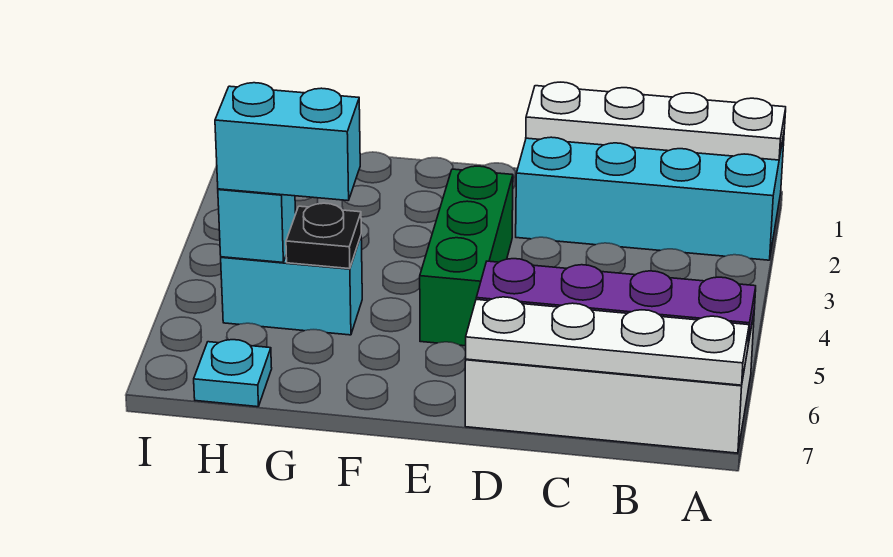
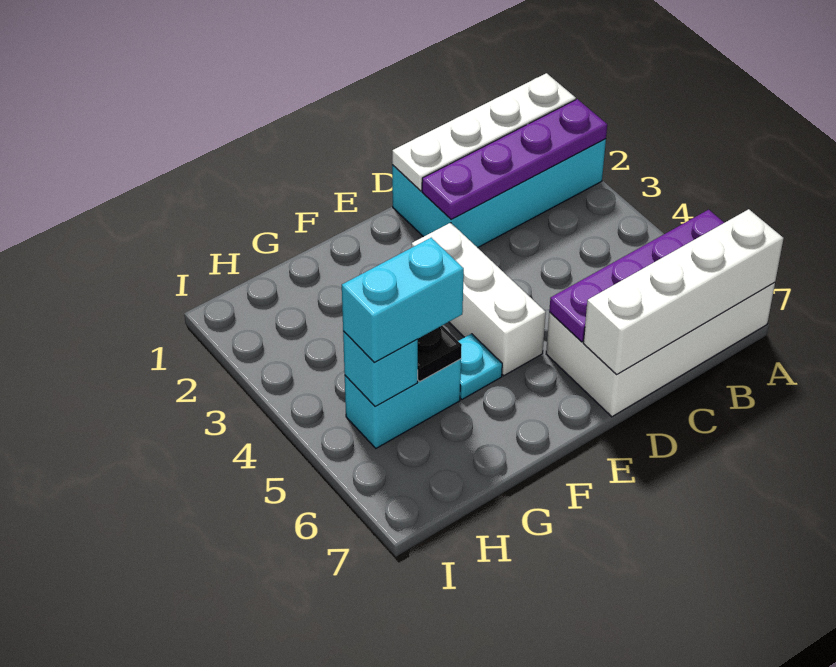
none -> purple plate A2:D2 level 2
white plate A7:D7 level 2 -> white brick A7:D7 level 2
green brick E3:E5 level 1 -> white brick E3:E5 level 1
cyan plate H7 level 1 -> cyan plate F5 level 1

